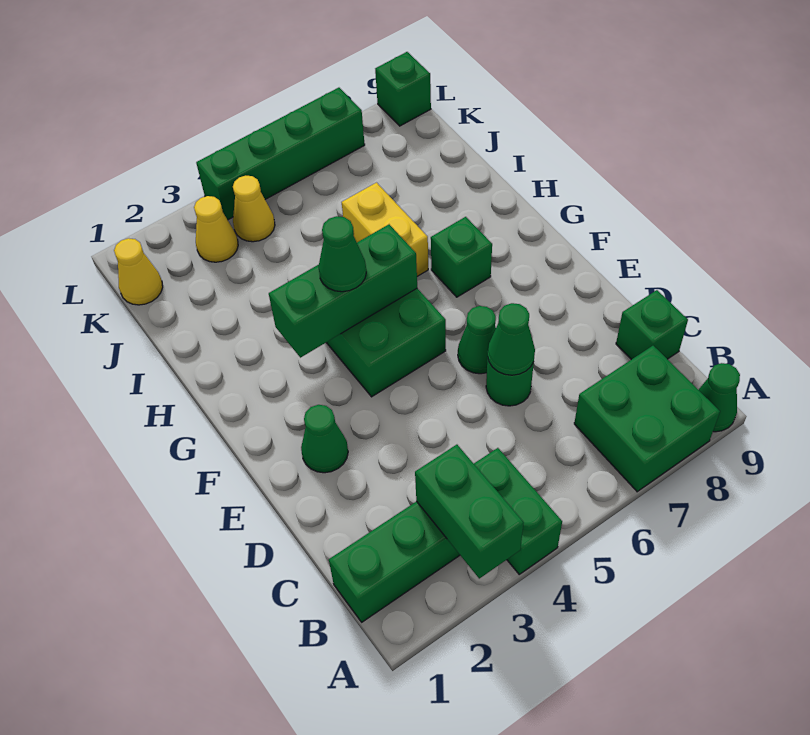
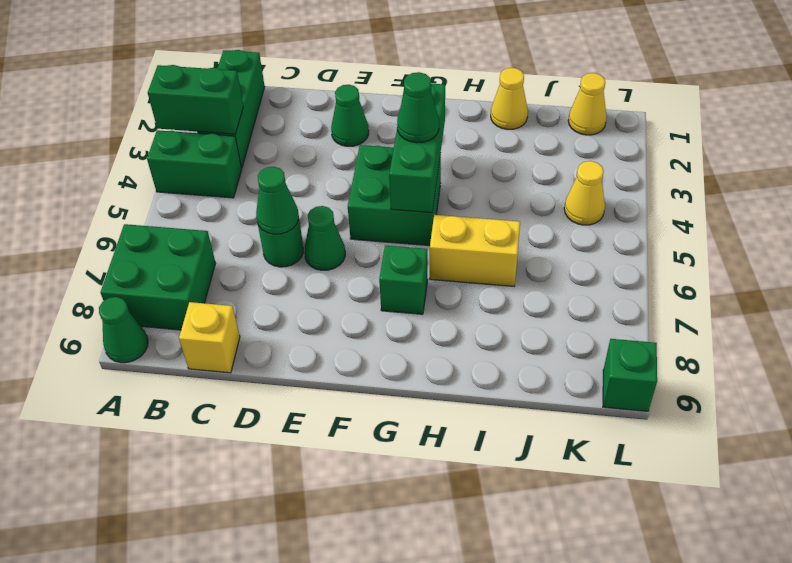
green brick C9 level 1 -> yellow brick C9 level 1
yellow cone K3 level 1 -> yellow cone I1 level 1
green brick L4:L7 level 1 -> none

